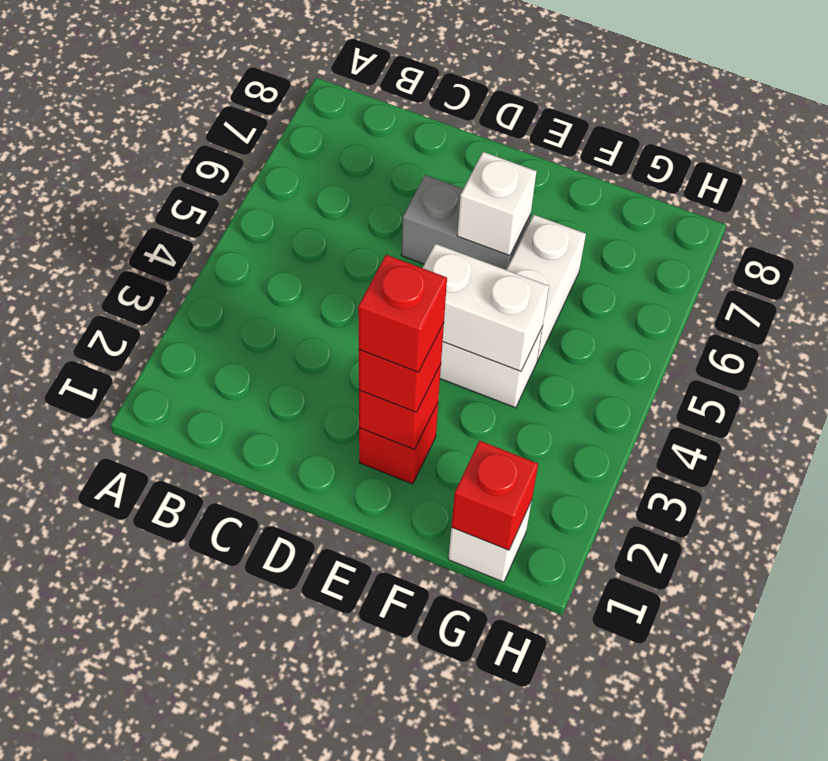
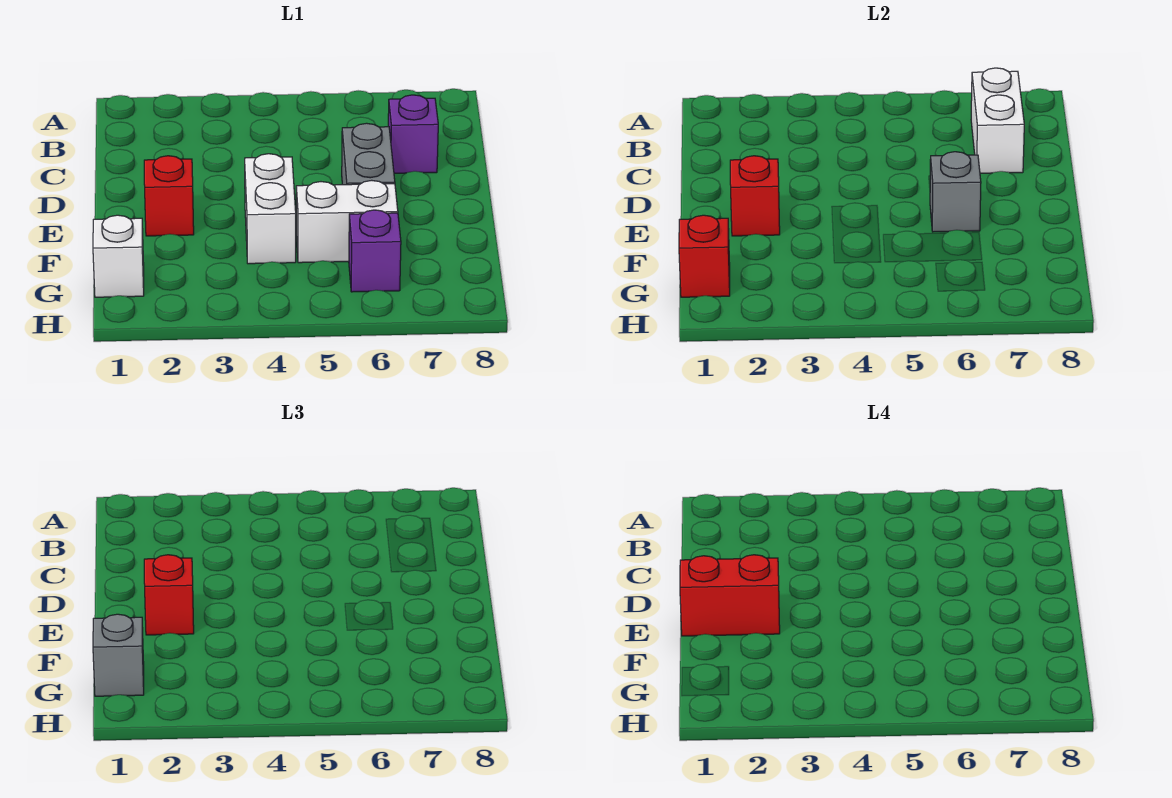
none -> purple brick C7 level 1
red brick E2 level 4 -> red brick E1:E2 level 4
white brick E4:F4 level 2 -> white brick B7:C7 level 2
white brick E6 level 2 -> grey brick E6 level 2
none -> grey brick G1 level 3
none -> purple brick G6 level 1

